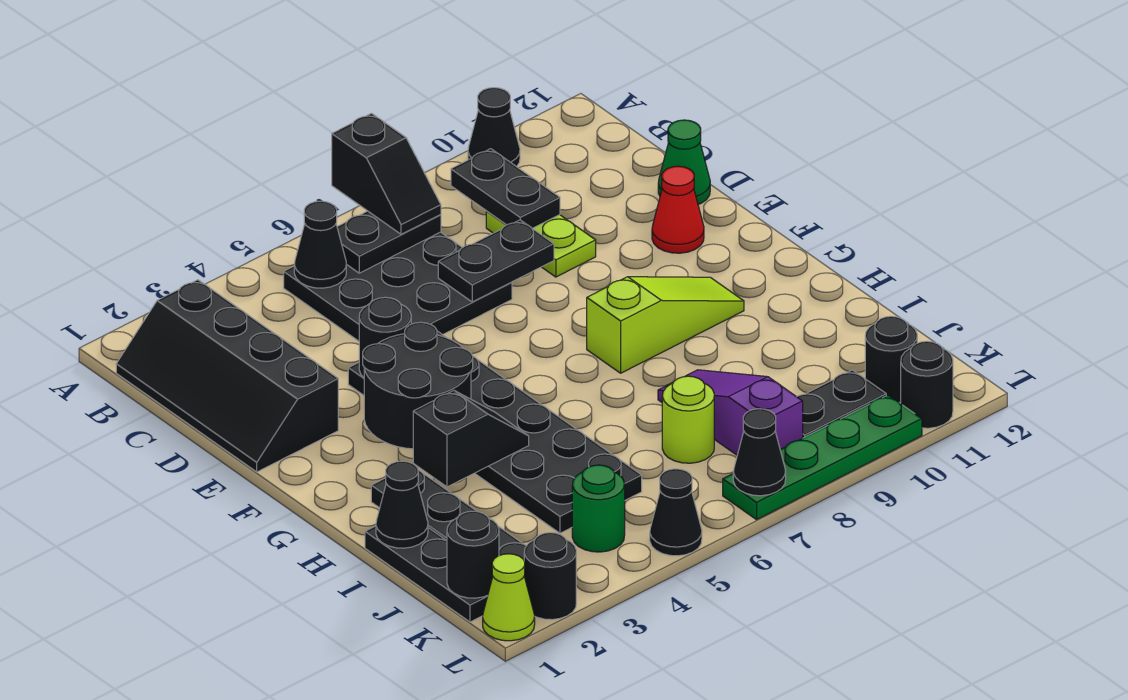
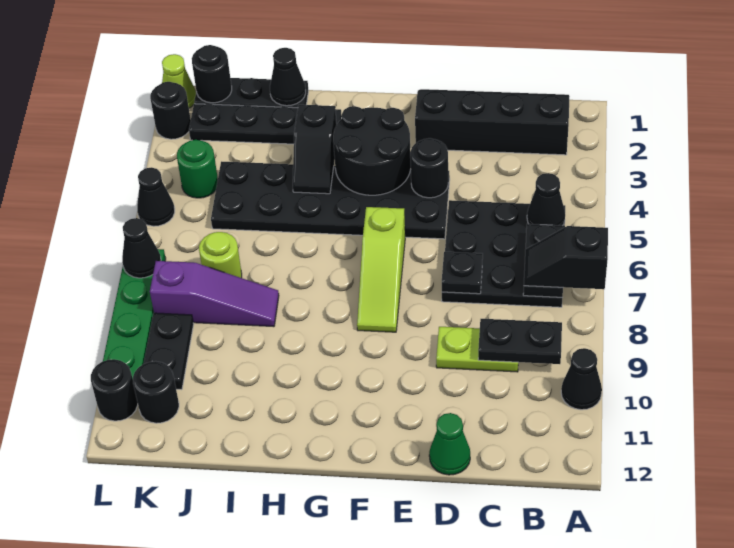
black plate D7:D8 level 2 -> black plate D7 level 2
red cone E11 level 1 -> none
lime slope G8:G10 level 1 top 8 -> lime slope F6:F8 level 1 top 6

